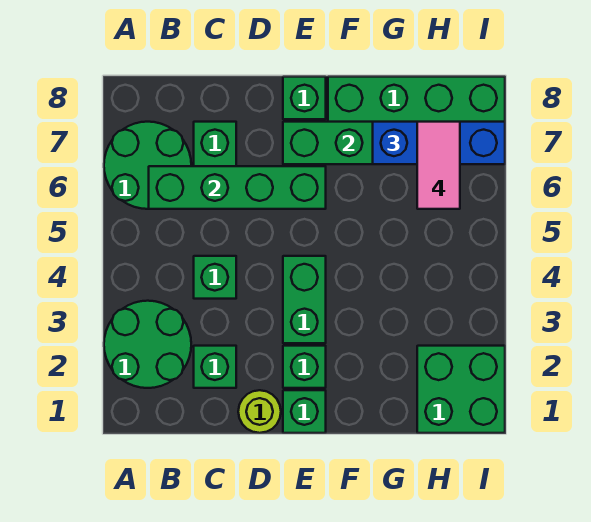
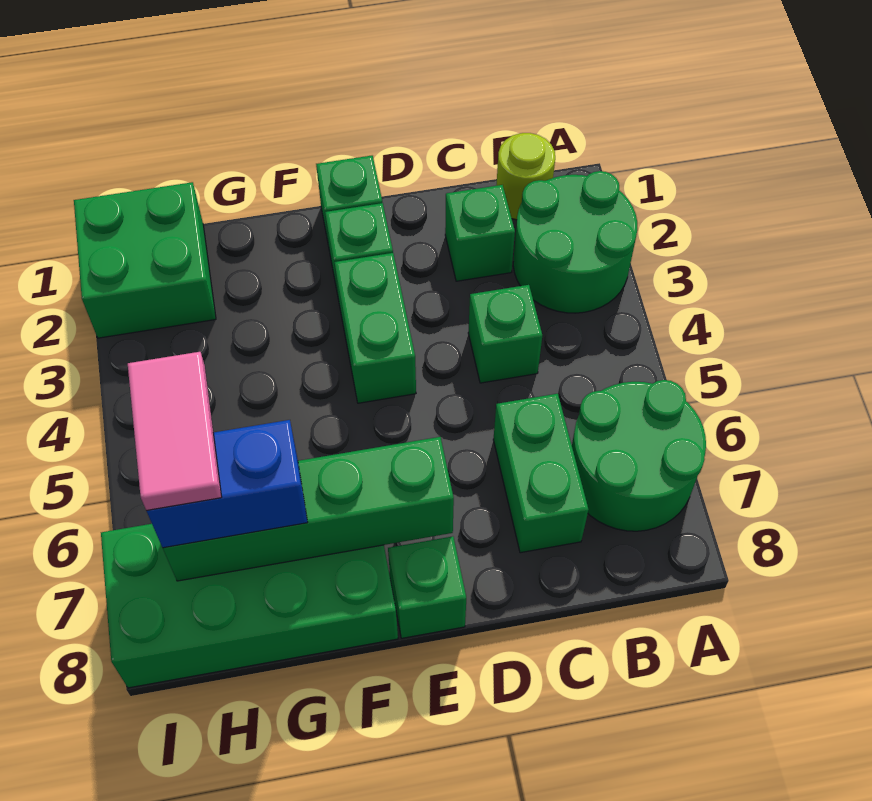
green brick B6:E6 level 2 -> none
lime round brick D1 level 1 -> lime round brick B1 level 1
blue brick G7:I7 level 3 -> blue brick G7:H7 level 3

